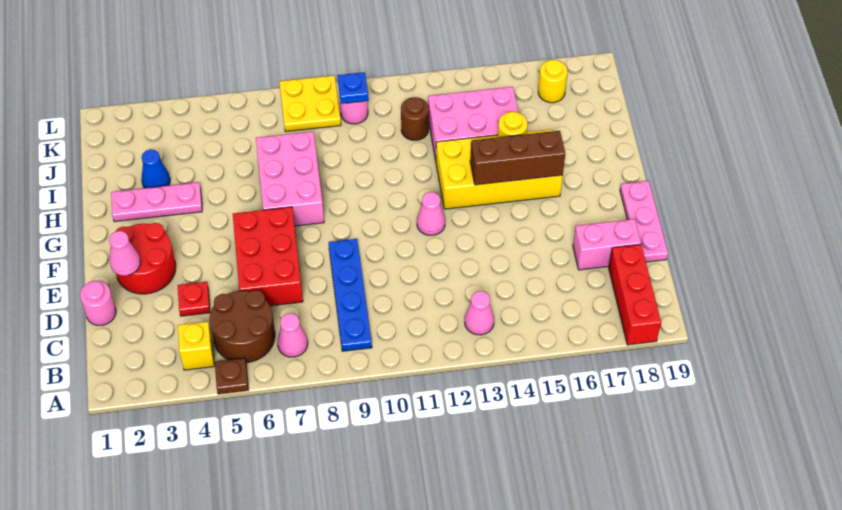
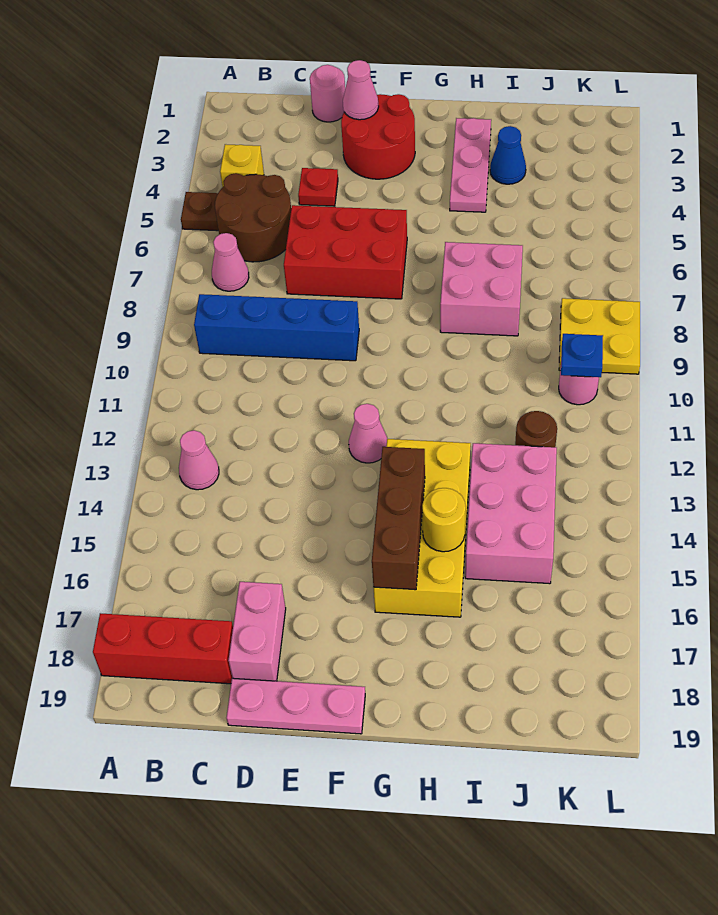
blue plate B9:E9 level 1 -> blue brick B9:E9 level 1
pink brick G7:I8 level 1 -> pink brick H7:I8 level 1
yellow round brick K17 level 1 -> none

